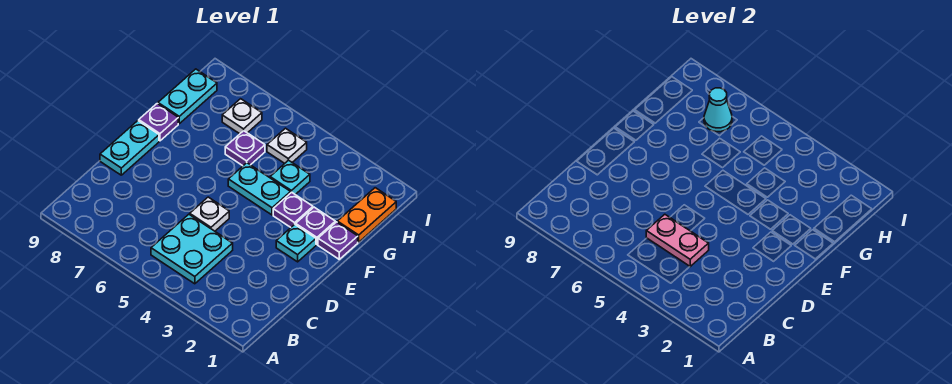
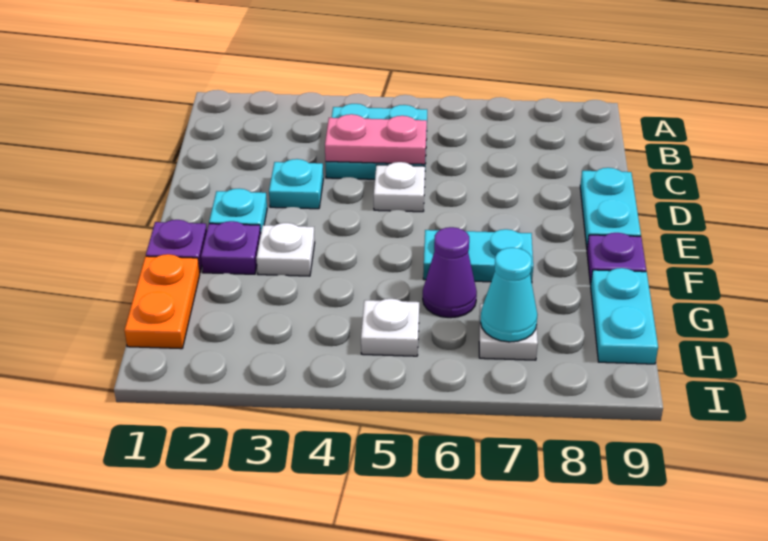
purple plate F3 level 1 -> white plate F3 level 1
cyan plate F4:F5 level 1 -> cyan plate F6:F7 level 1
cyan plate G4 level 1 -> cyan plate D3 level 1
purple plate G6 level 1 -> purple cone G6 level 1

